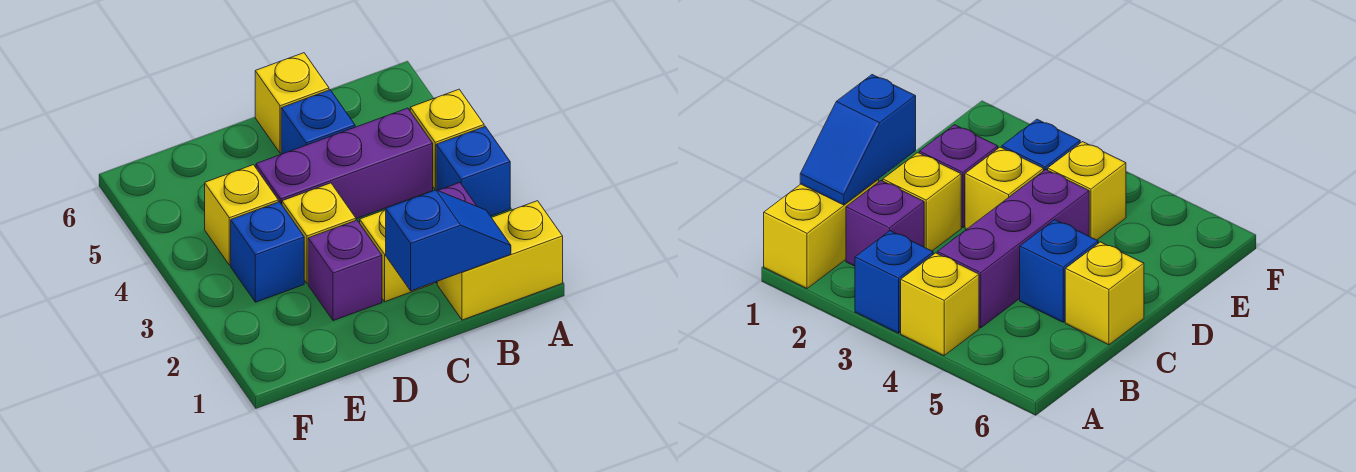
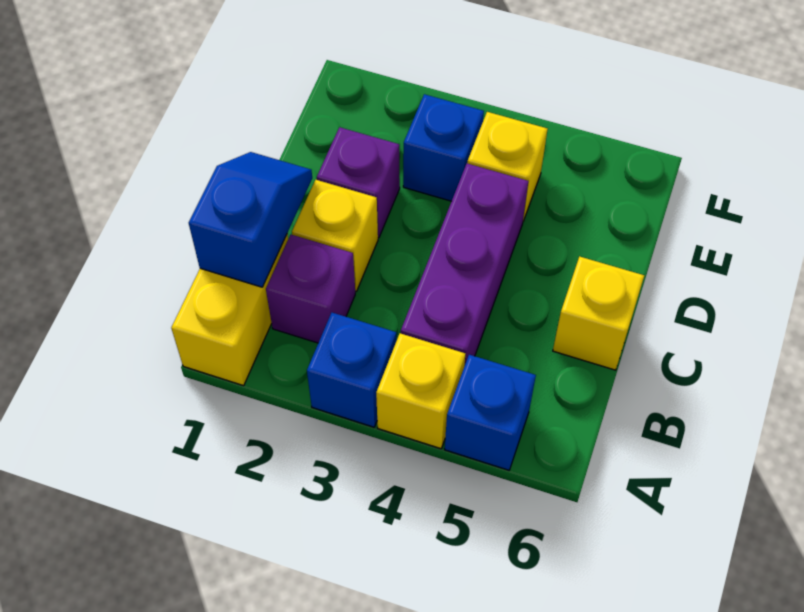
blue slope B1:C1 level 2 top C -> blue slope B1:C1 level 2 top B
blue brick C5 level 1 -> blue brick A5 level 1
yellow brick D3 level 1 -> none

